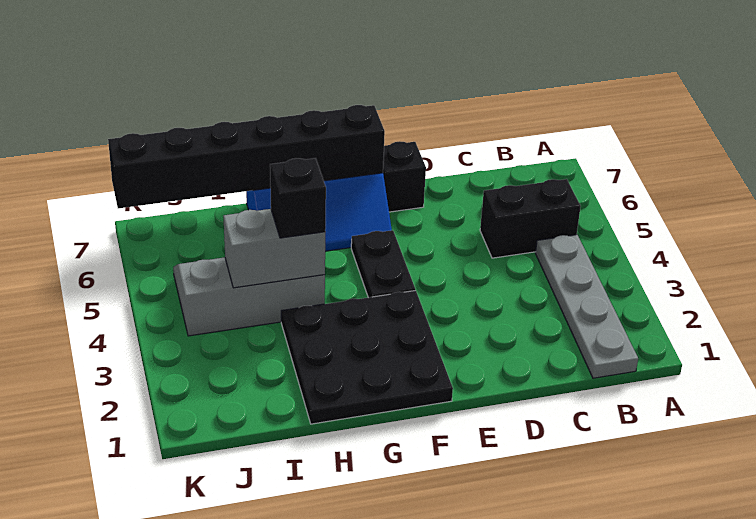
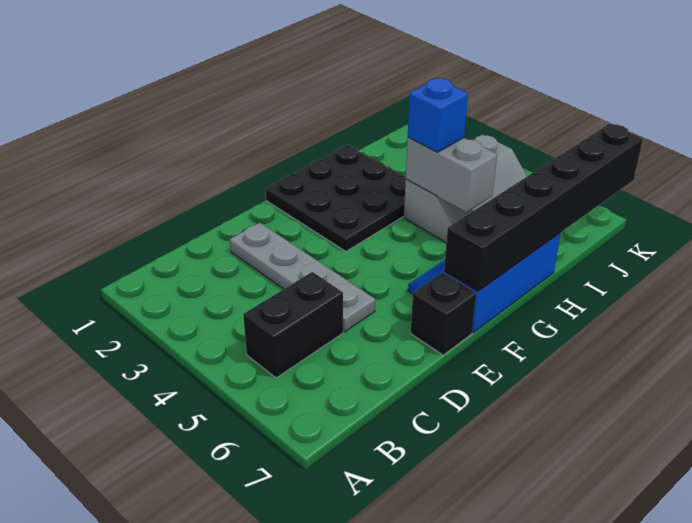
grey plate B1:B4 level 1 -> grey plate D2:D5 level 1
black plate F4:F5 level 1 -> none
grey brick H4:I4 level 2 -> grey brick H4:H5 level 2
black brick H4 level 3 -> blue brick H4 level 3

